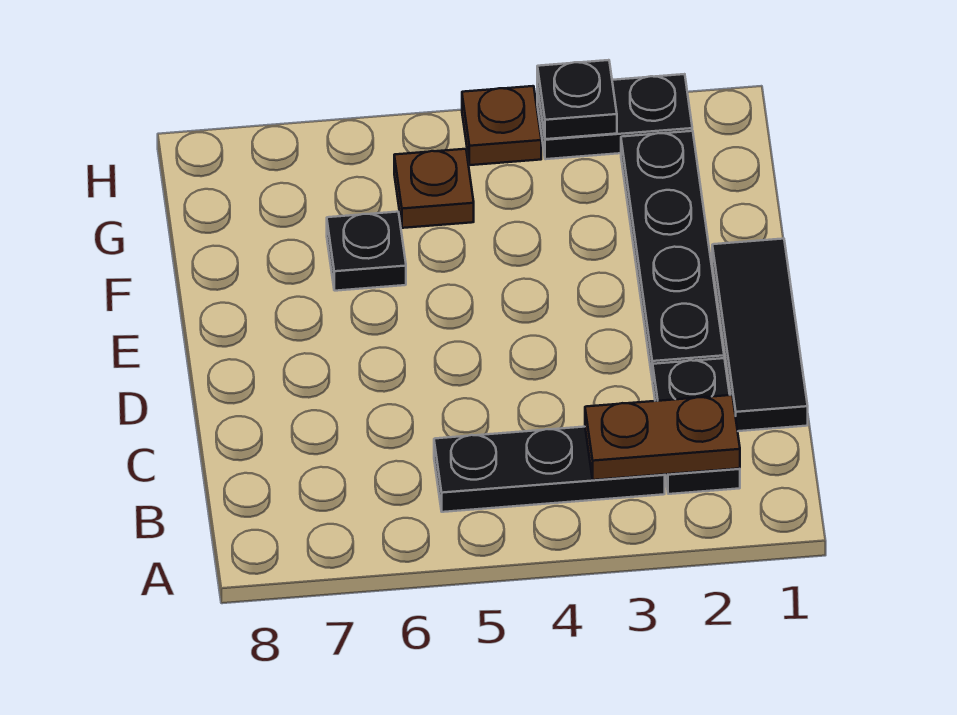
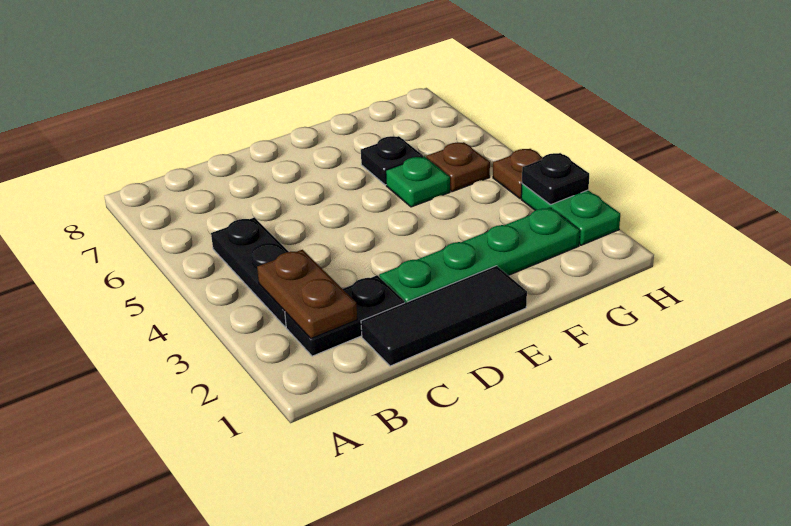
black plate D2:G2 level 1 -> green plate D2:G2 level 1
none -> green plate F5 level 1
black plate H2:H3 level 1 -> green plate H2:H3 level 1

